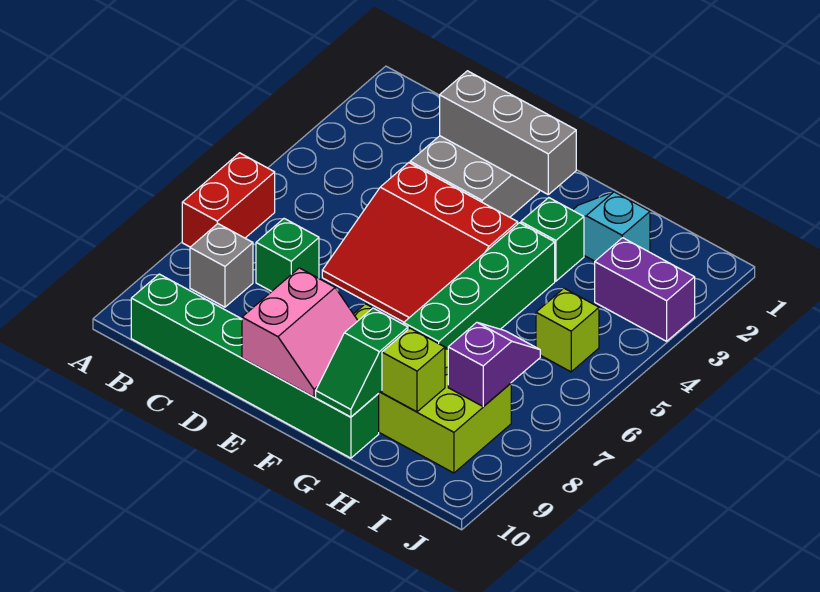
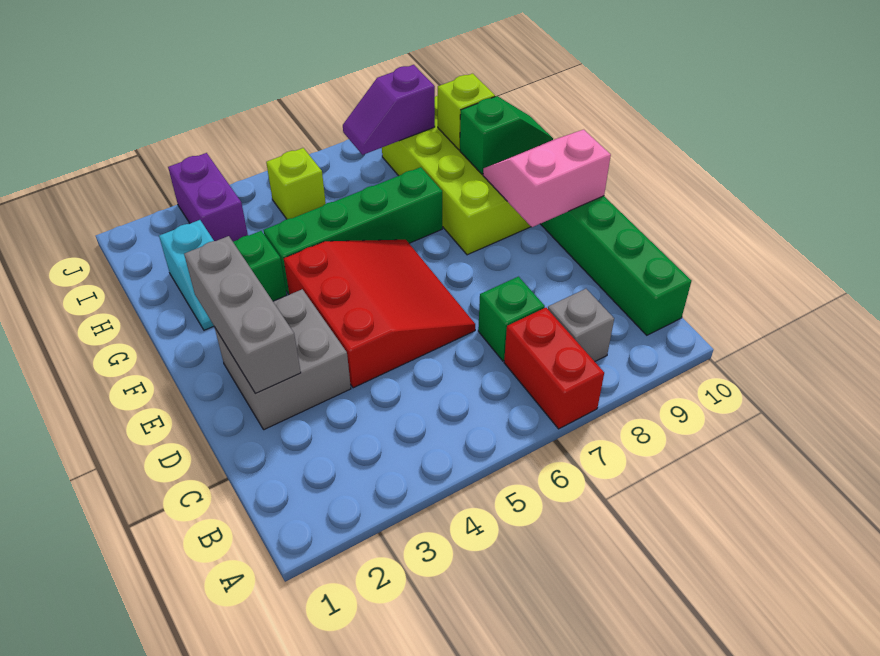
red brick A6:A7 level 1 -> red brick A7:B7 level 1

